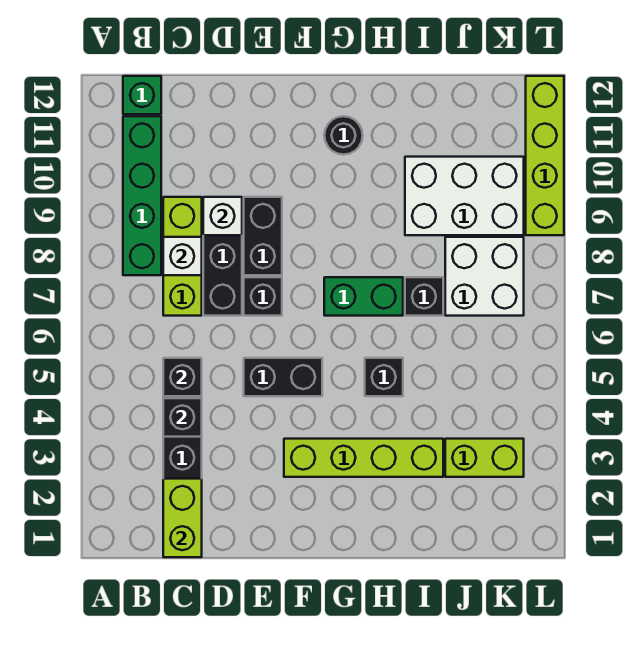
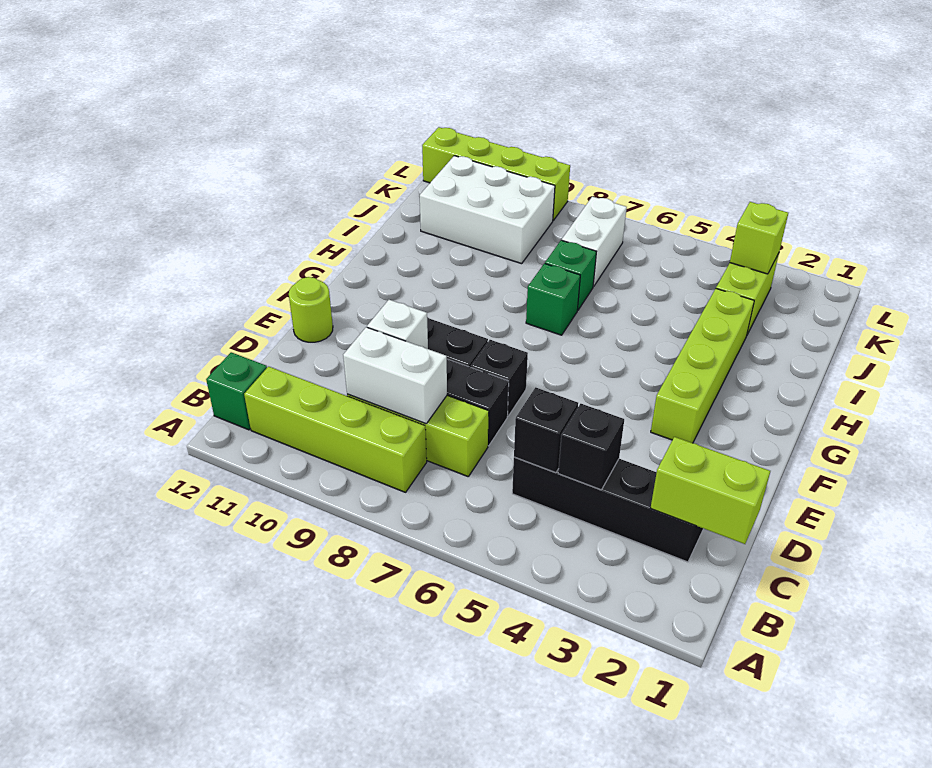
green brick B8:B11 level 1 -> lime brick B8:B11 level 1
white brick C8 level 2 -> white brick C8:C9 level 2
black brick E5:F5 level 1 -> none
none -> lime round brick E12 level 1
green brick G7:H7 level 1 -> green brick H7 level 1
black round brick G11 level 1 -> none
black brick H5 level 1 -> none
black brick I7 level 1 -> green brick I7 level 1
white brick I9:K10 level 1 -> white brick J9:K11 level 1
white brick J7:K8 level 1 -> white brick J7:K7 level 1
none -> lime brick K3 level 2

